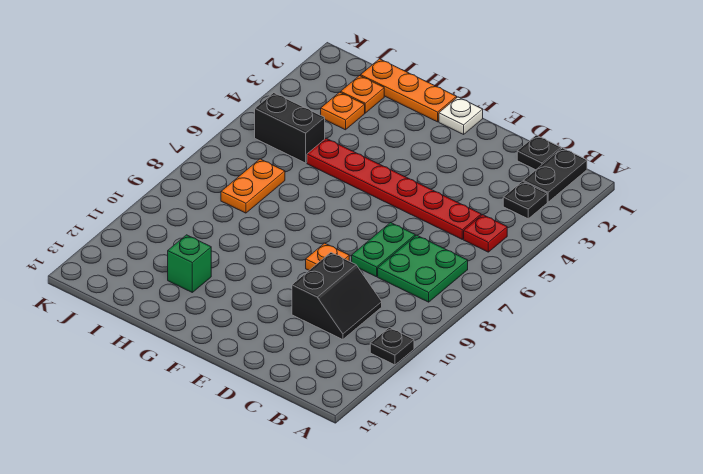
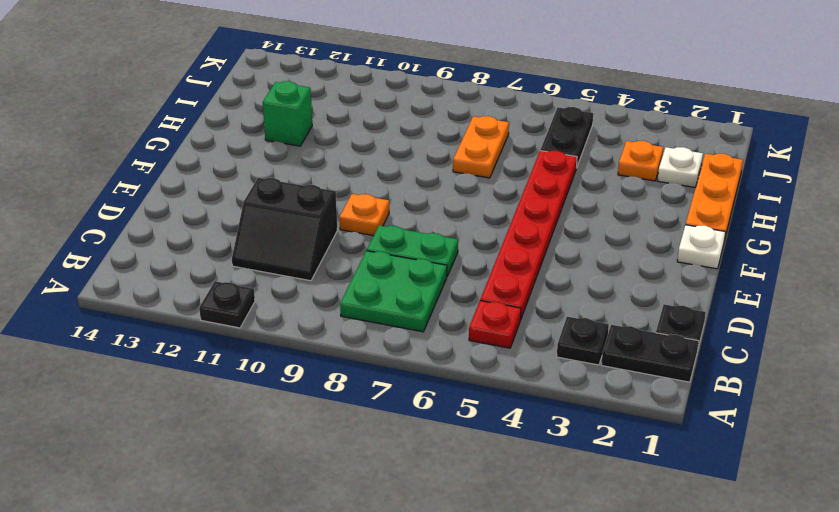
orange plate I2 level 1 -> white plate I2 level 1
black brick I5:J5 level 1 -> black plate I5:J5 level 1
orange plate I7:I8 level 1 -> orange plate H7:I7 level 1

